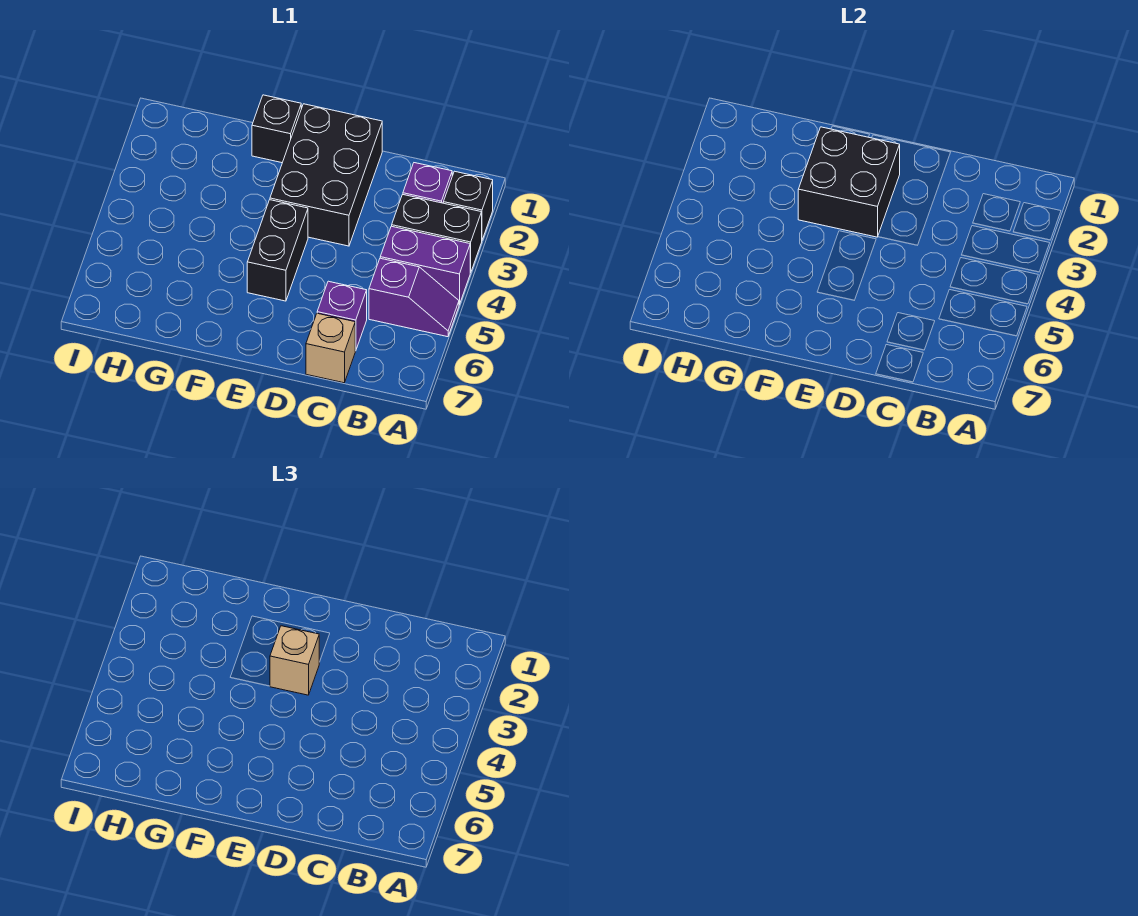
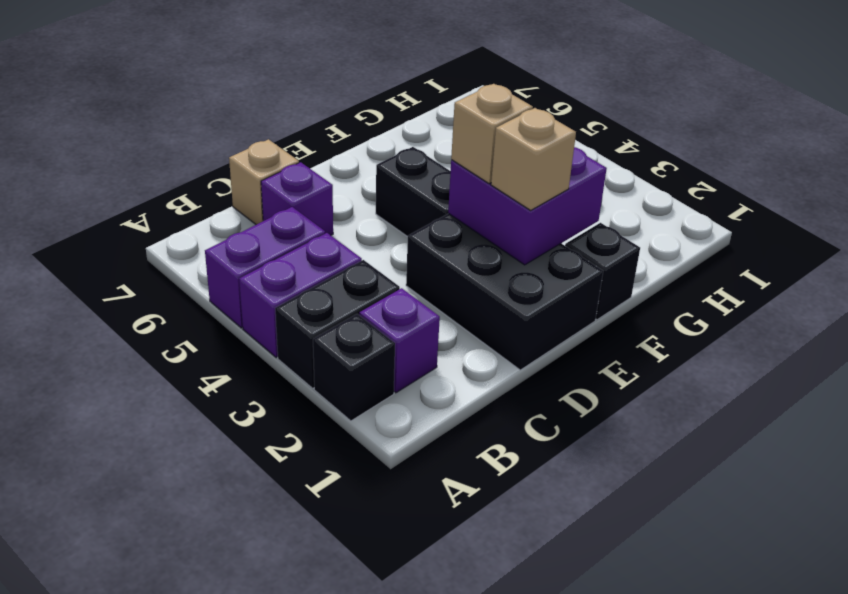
purple slope A5:B5 level 1 top B -> purple brick A5:B5 level 1
black brick E2:F3 level 2 -> purple brick E2:F3 level 2
none -> tan brick E2 level 3

